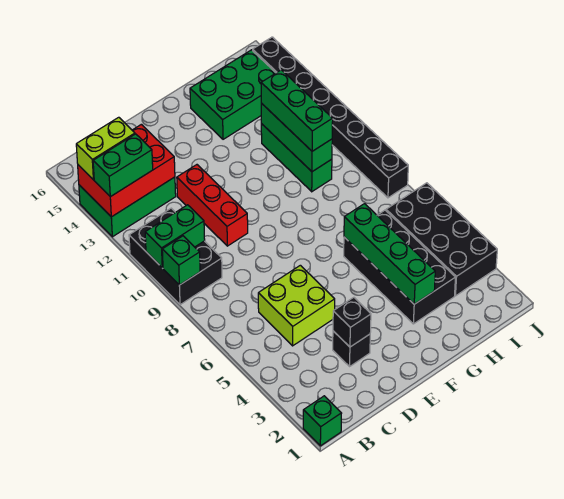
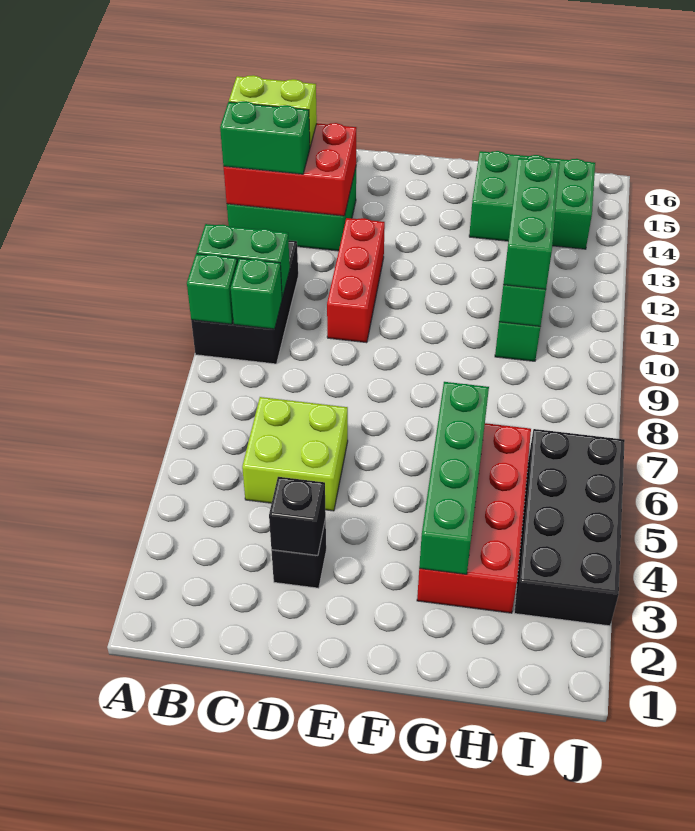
green brick A1 level 1 -> green brick B9 level 2
black brick G3:H6 level 1 -> red brick G3:H6 level 1
black brick J8:J15 level 1 -> none

